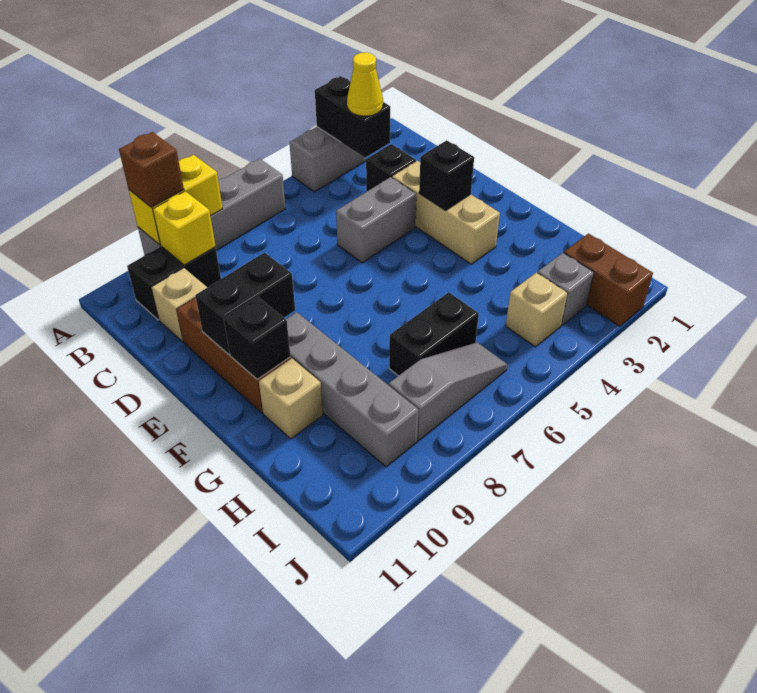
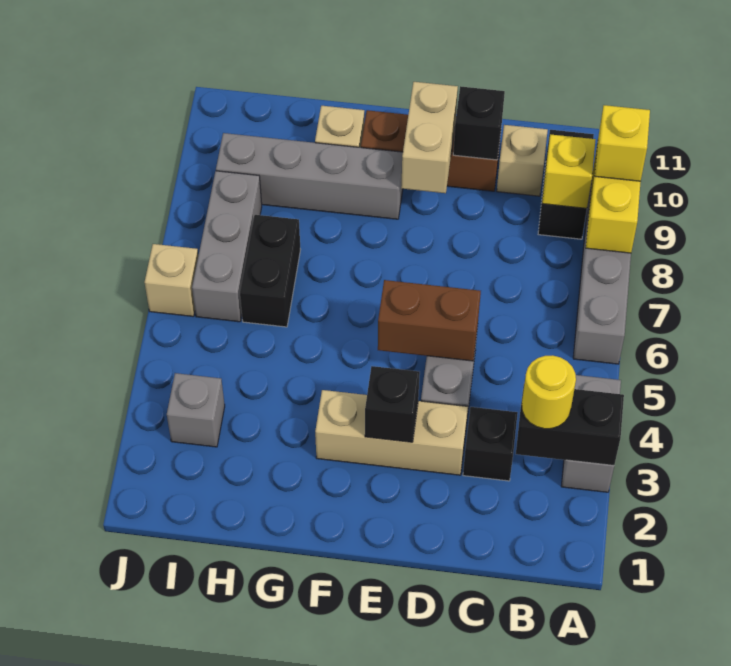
brown brick A9 level 3 -> yellow brick A9 level 3
yellow cone B3 level 3 -> yellow round brick B3 level 3
black brick E9:E10 level 2 -> tan brick E9:E10 level 2
black brick F10 level 2 -> black brick D10 level 2
brown brick I2:J2 level 1 -> brown brick D5:E5 level 2
tan brick I4 level 1 -> tan brick J6 level 1
grey slope I6:I8 level 1 top 8 -> grey brick I6:I8 level 1

